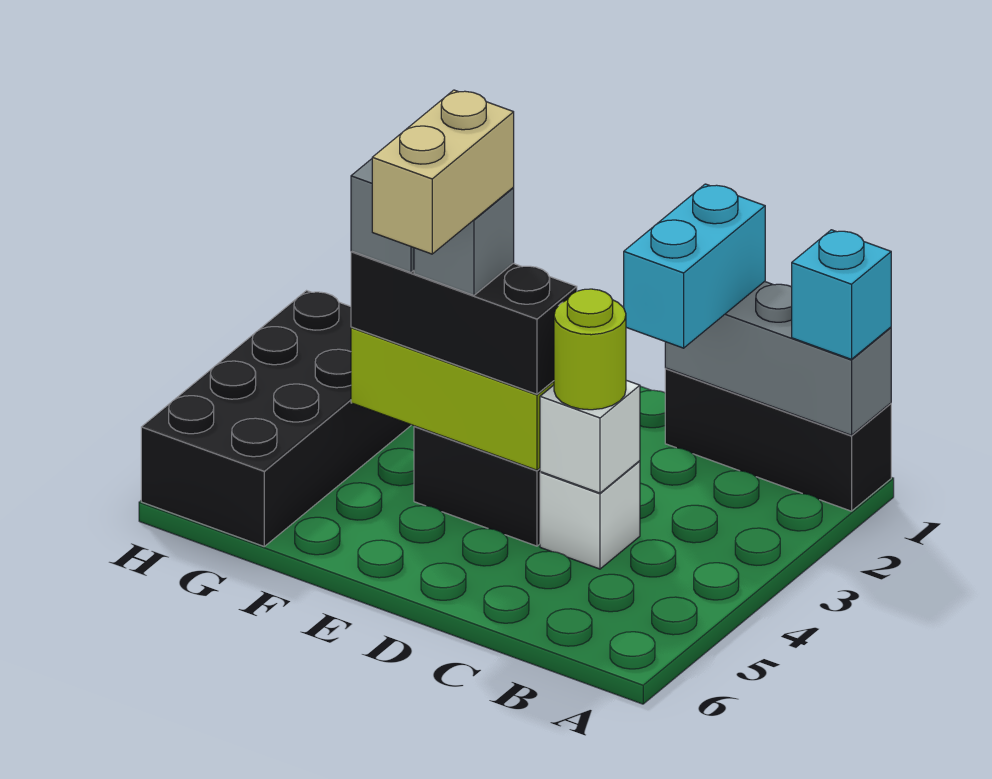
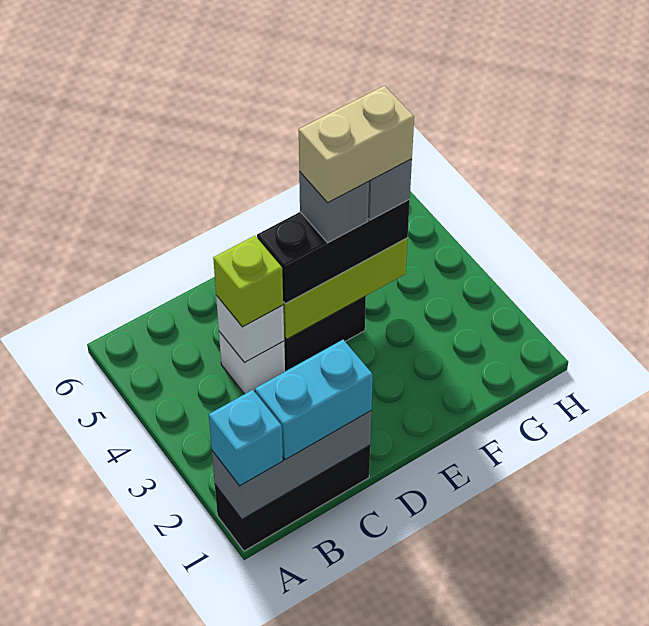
cyan brick C1:C2 level 3 -> cyan brick B1:C1 level 3
lime round brick C4 level 3 -> lime brick C4 level 3
tan brick E4:E5 level 5 -> tan brick E4:F4 level 5
black brick G3:H6 level 1 -> none

